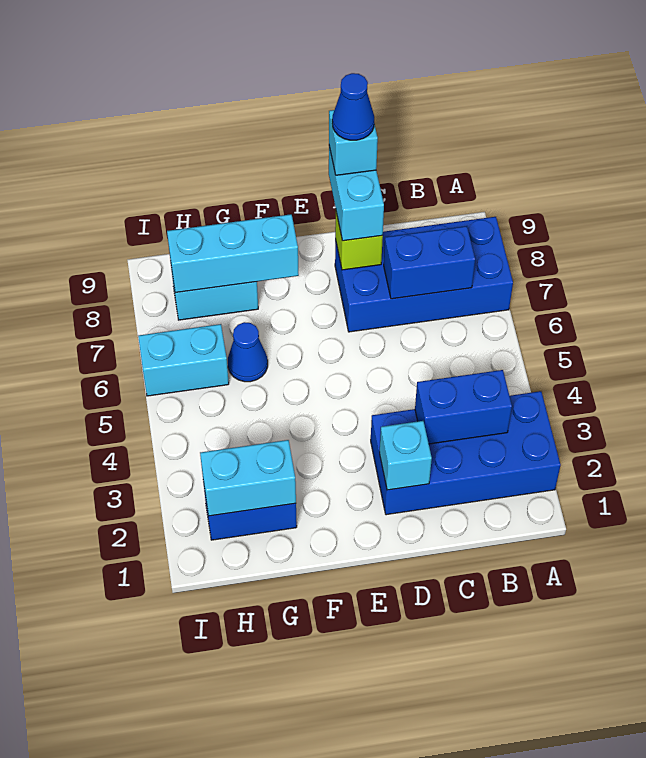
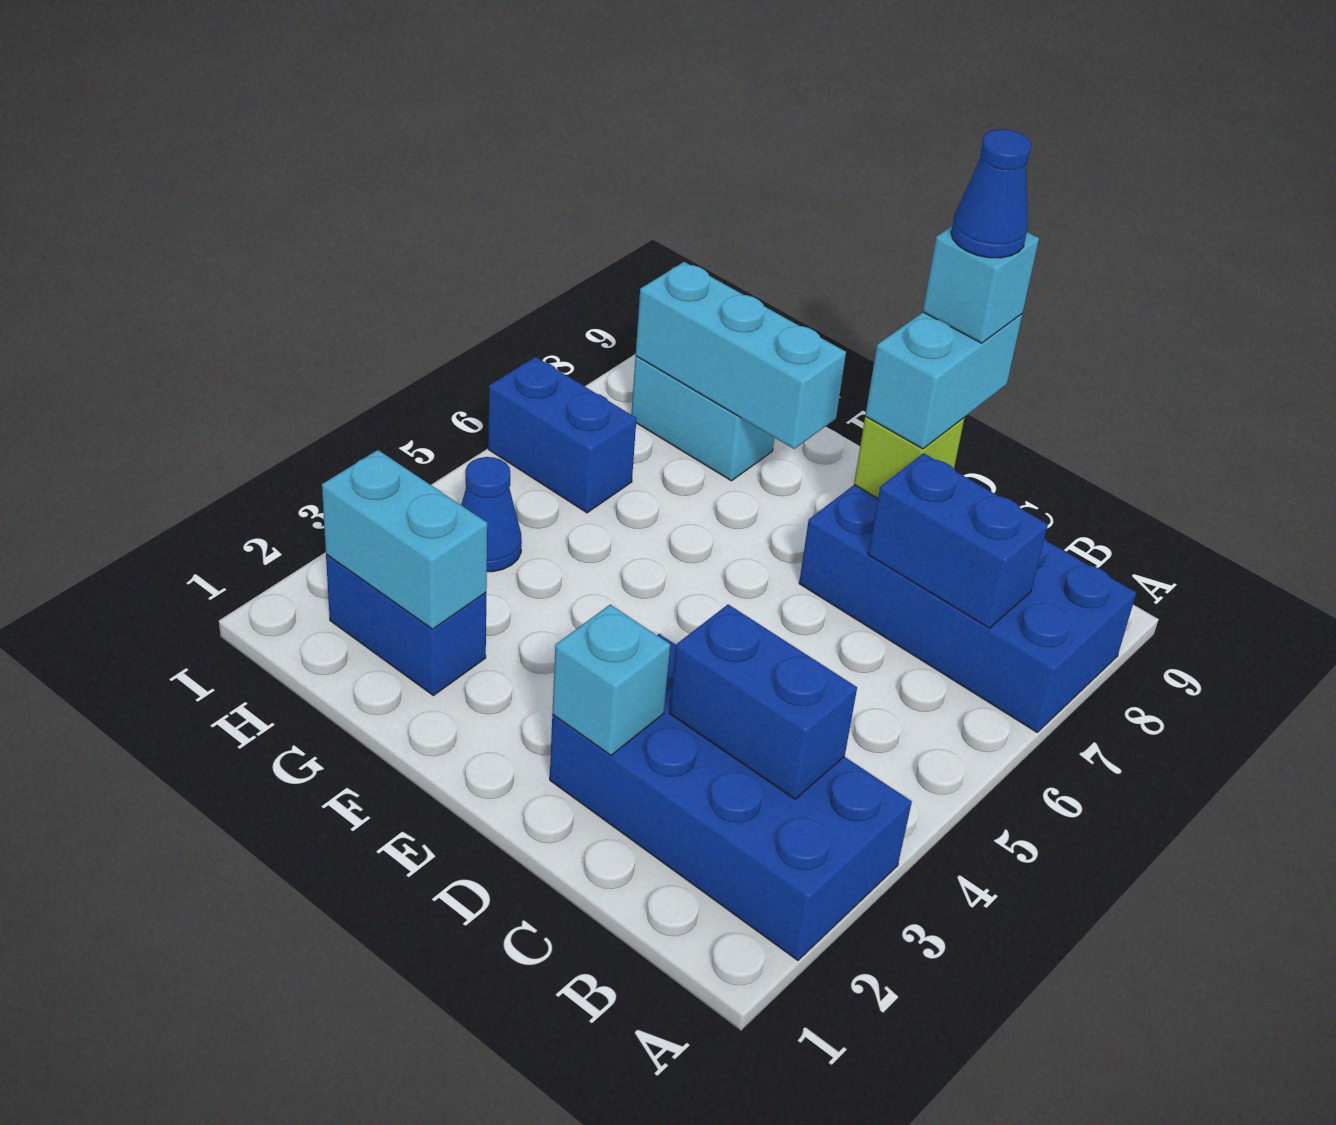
blue cone G6 level 1 -> blue cone H4 level 1
cyan brick H6:I6 level 1 -> blue brick H6:I6 level 1

